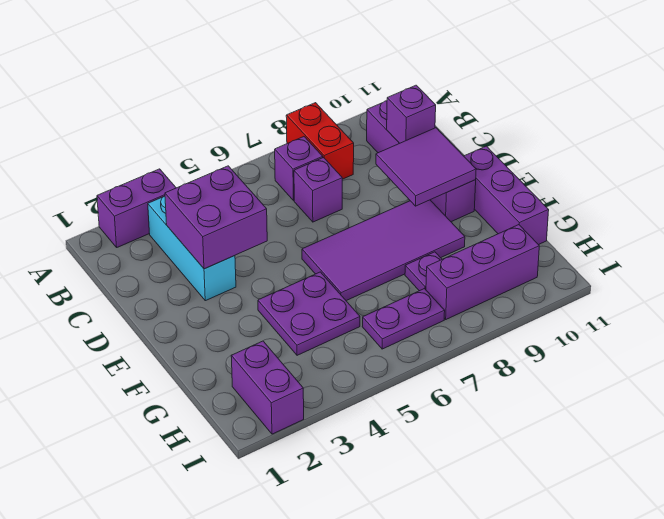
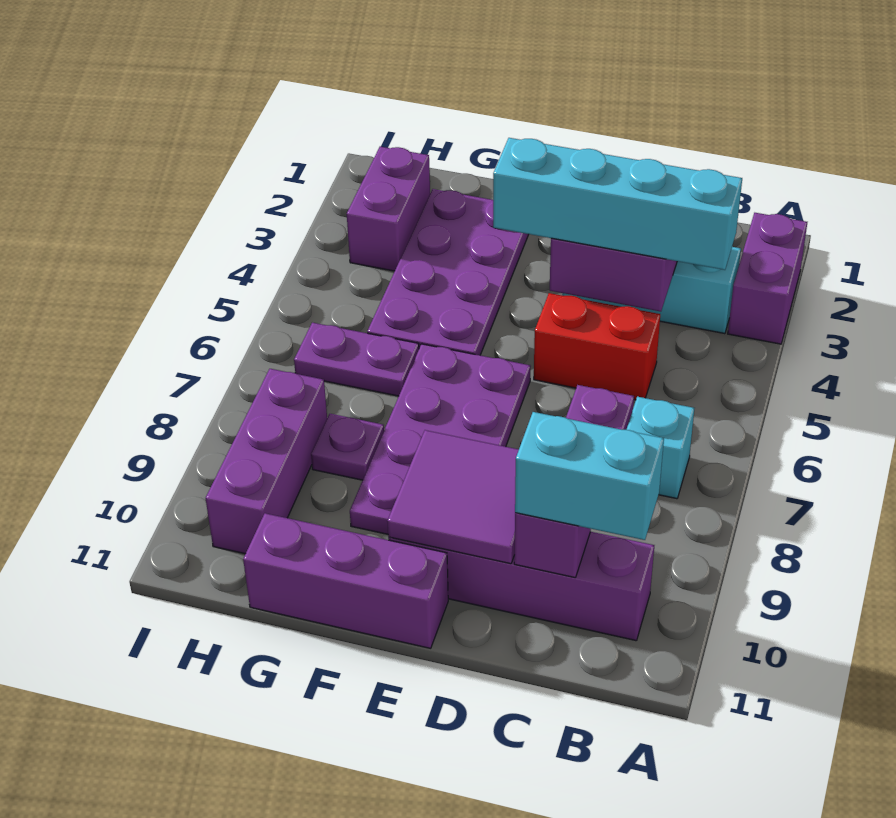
red brick A8:B8 level 1 -> red brick C5:D5 level 1
none -> cyan brick B4:E4 level 3
purple brick B7 level 1 -> cyan brick B7 level 1
none -> cyan brick B10:C10 level 3
purple tile E6:F9 level 1 -> purple plate E6:F9 level 1
purple plate F4:G5 level 1 -> purple plate F2:G5 level 1
purple brick H2:I2 level 1 -> purple brick H2:H3 level 1
purple plate H6:H7 level 1 -> purple plate G6:H6 level 1

